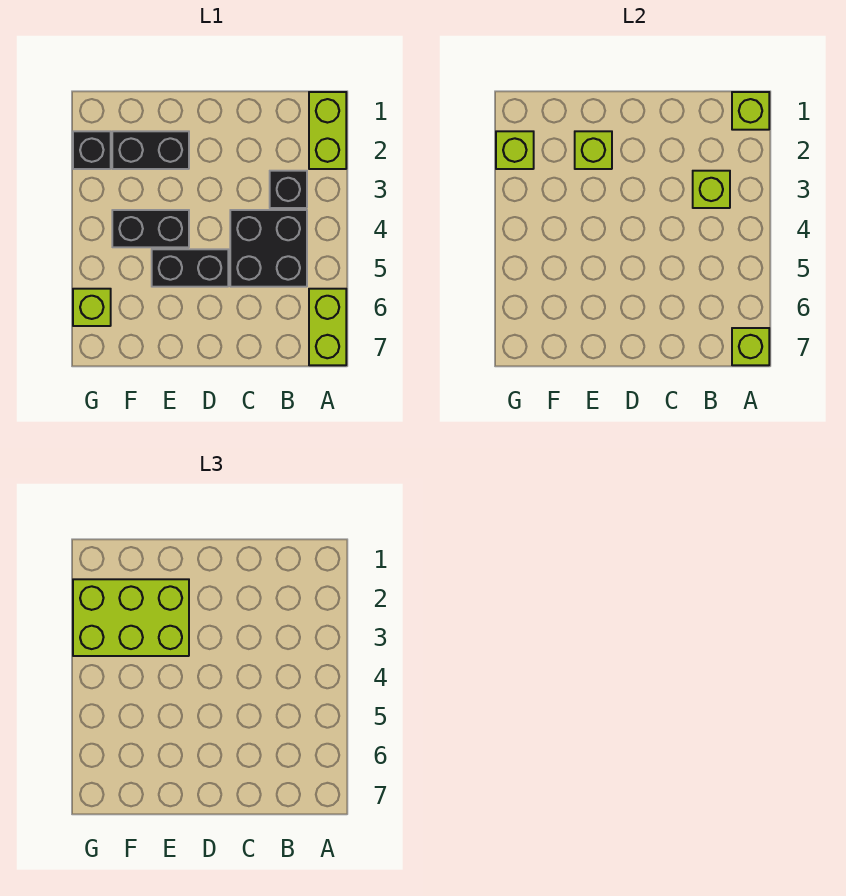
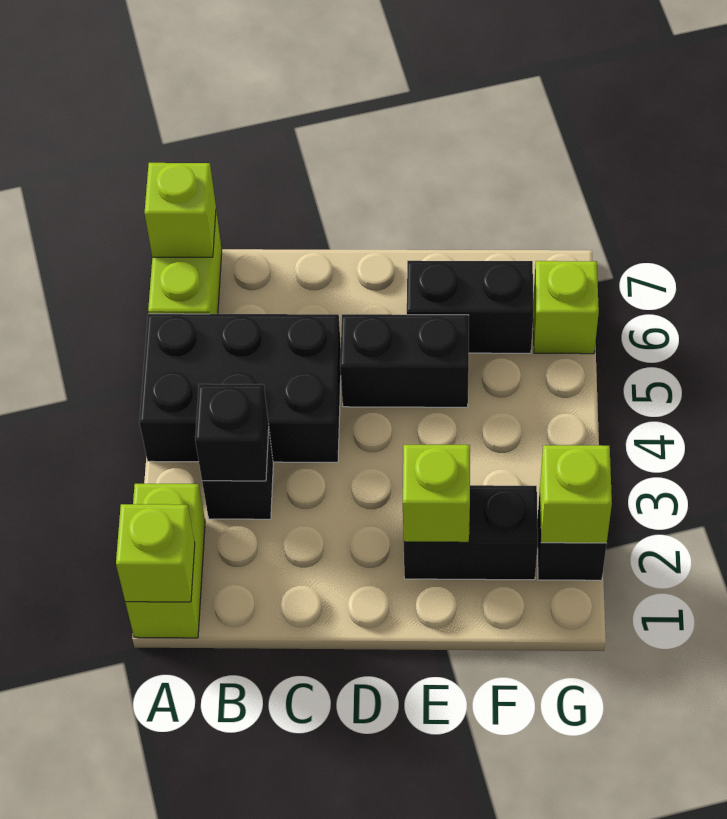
lime brick B3 level 2 -> black brick B3 level 2
black brick B4:C5 level 1 -> black brick A4:C5 level 1
lime brick E2:G3 level 3 -> none
black brick E4:F4 level 1 -> black brick E6:F6 level 1

